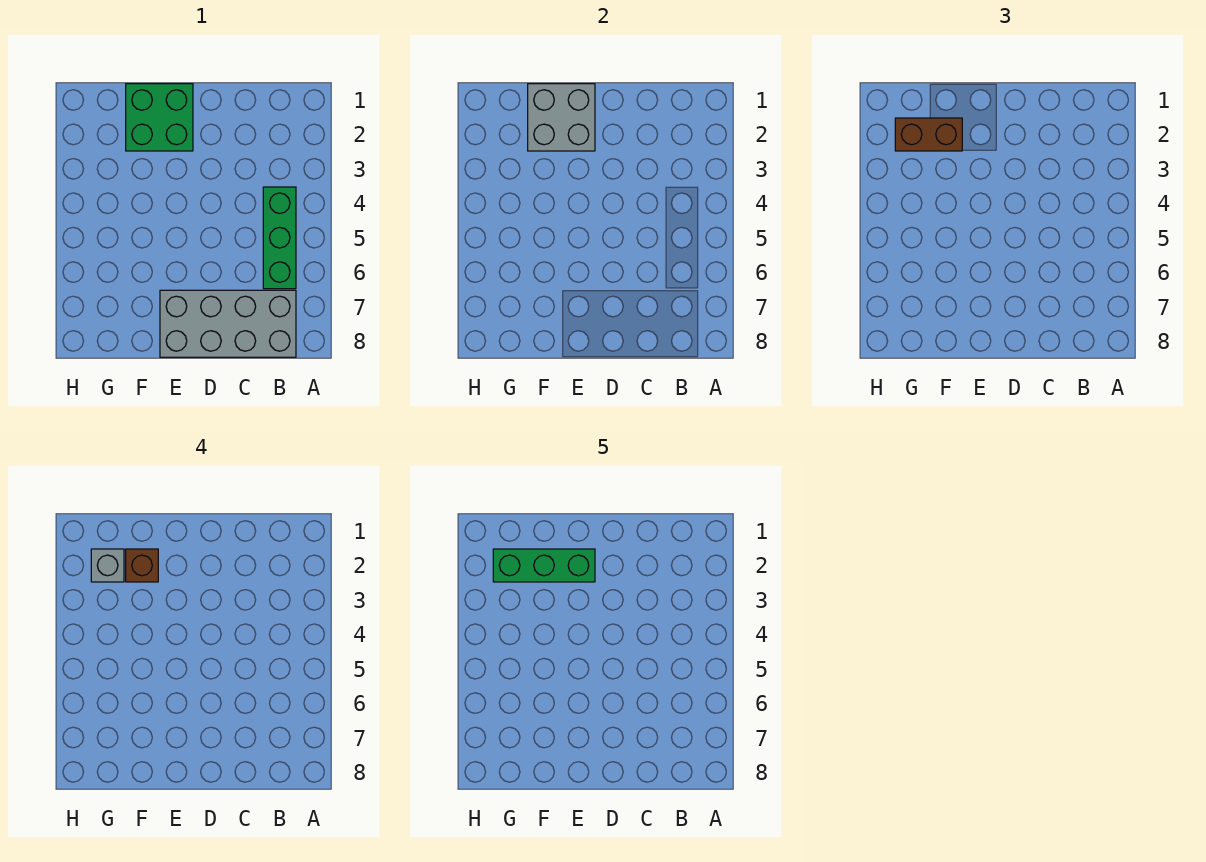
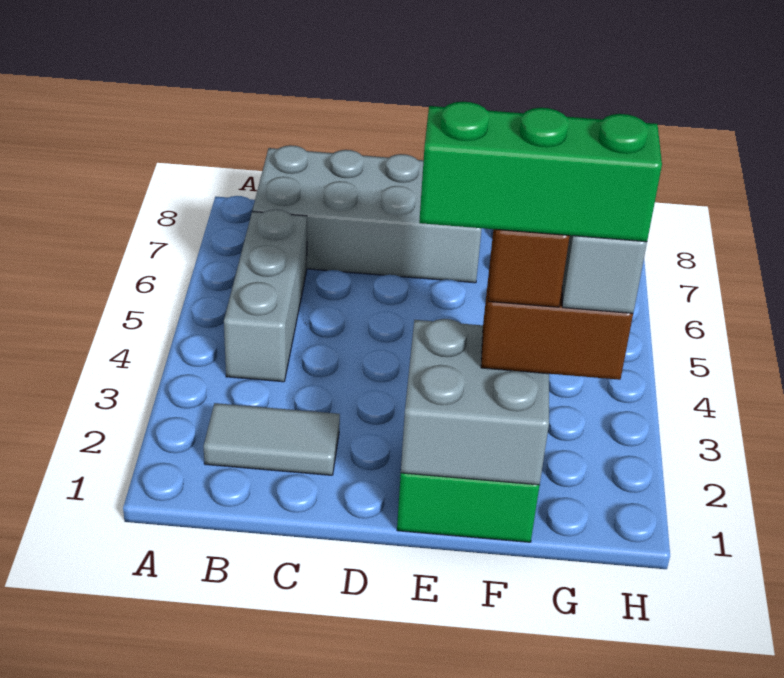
none -> grey tile B2:C2 level 1
green brick B4:B6 level 1 -> grey brick B4:B6 level 1

